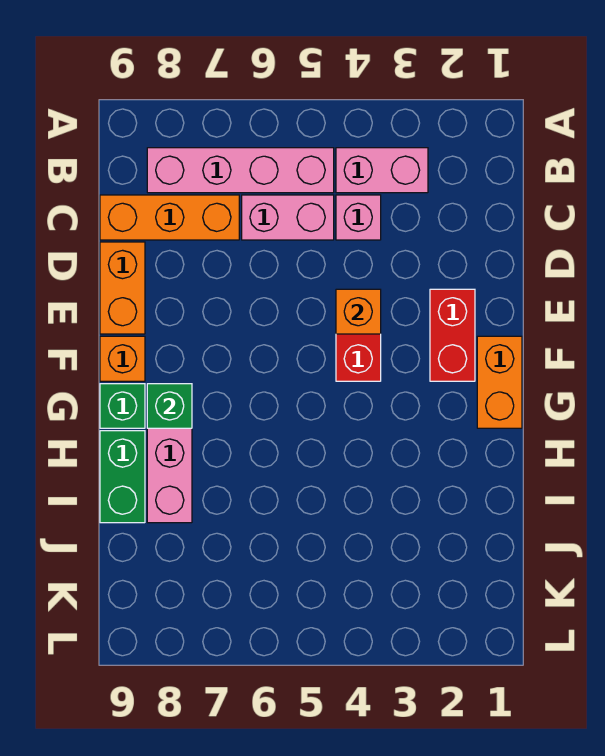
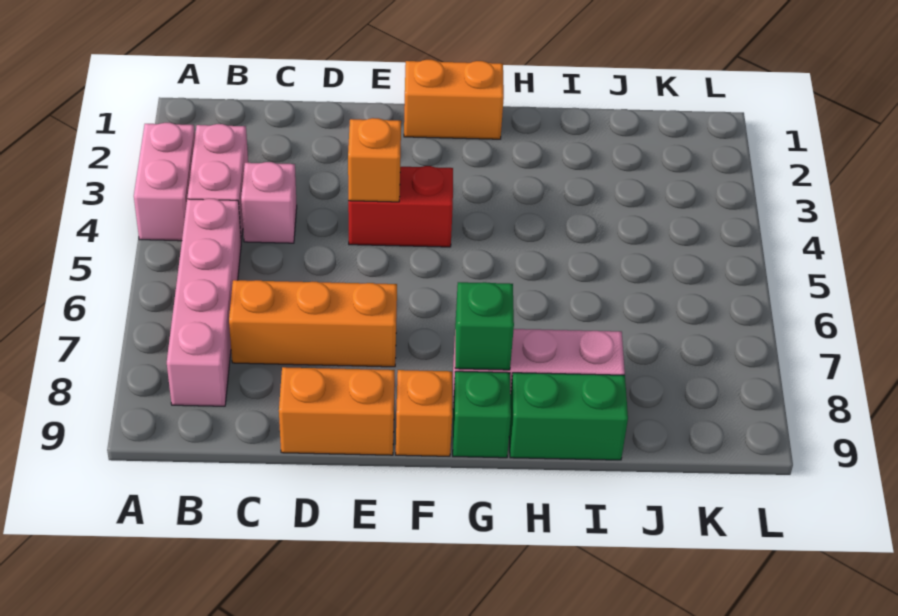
pink brick C5:C6 level 1 -> pink brick A3:A4 level 1
orange brick C7:C9 level 1 -> orange brick C7:E7 level 1
red brick E2:F2 level 1 -> none

